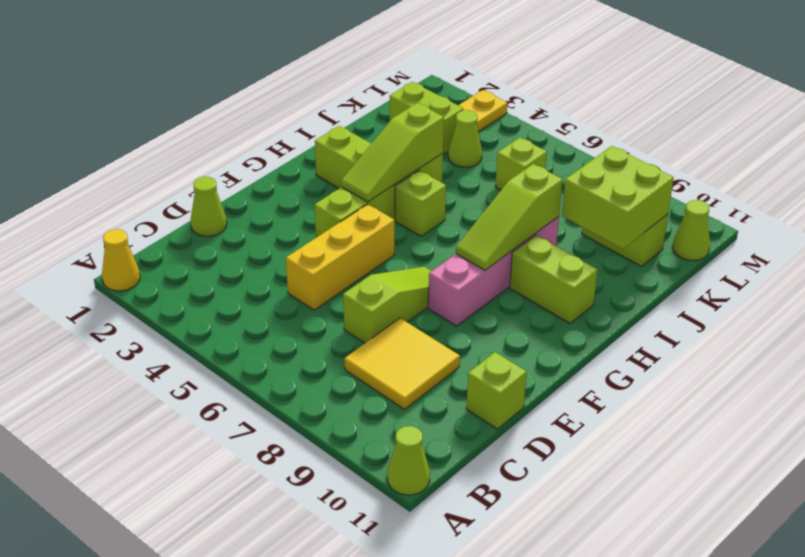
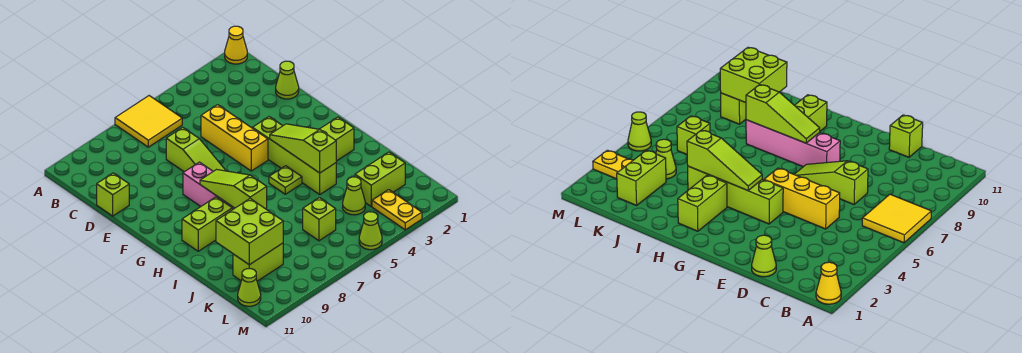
lime cone A11 level 1 -> lime cone M5 level 1
yellow tile C8:D9 level 1 -> yellow tile A6:B7 level 1
lime brick H5 level 1 -> lime plate H5 level 1

